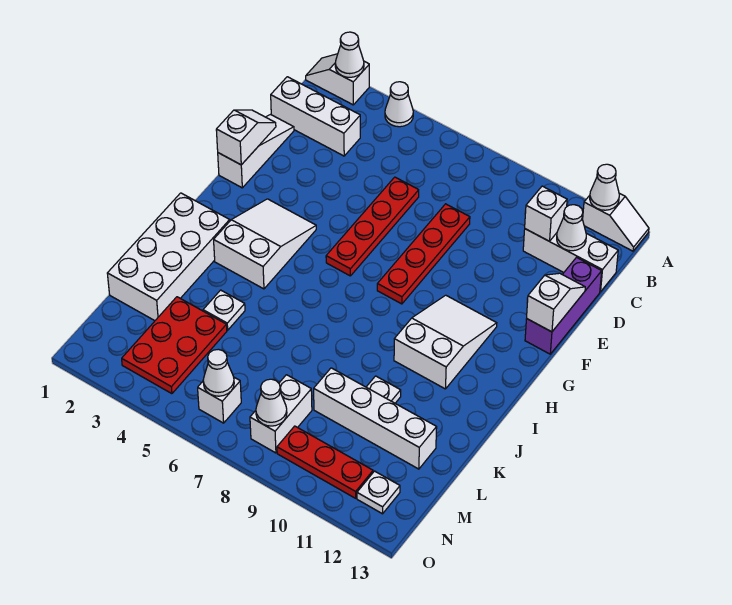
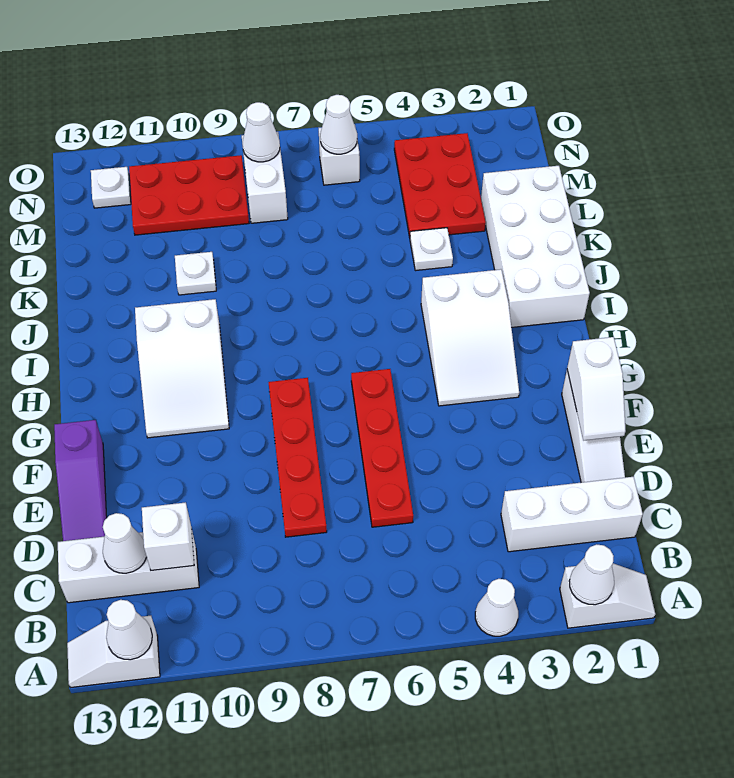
purple brick D13:F13 level 1 -> purple slope D13:F13 level 1 top F
white slope E13:F13 level 2 top F -> none
white brick L9:L12 level 1 -> none
red plate N9:N11 level 1 -> red plate M9:N11 level 1

